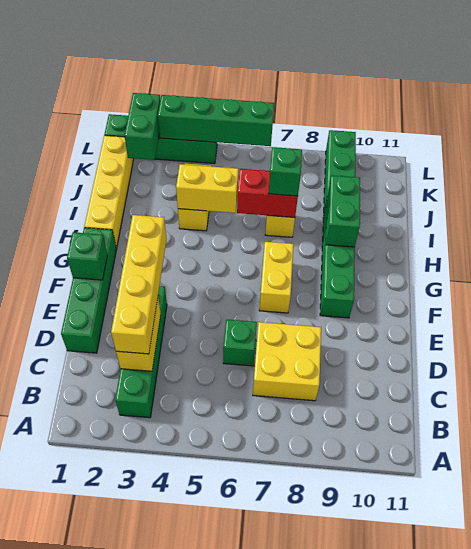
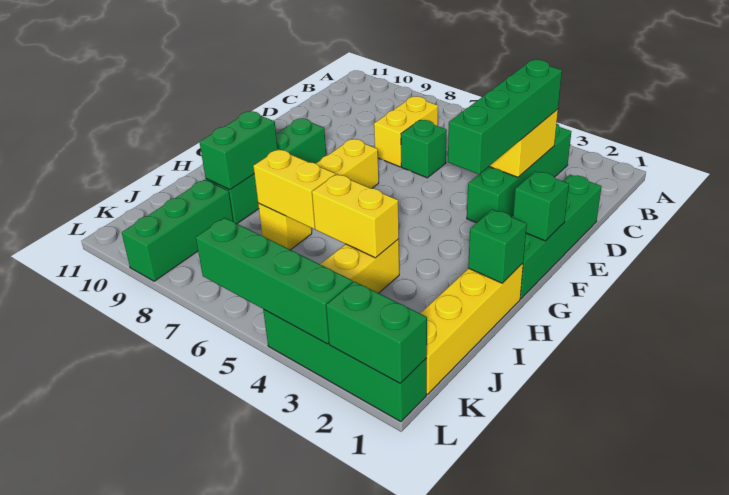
yellow brick C3:F3 level 3 -> green brick C3:F3 level 3
yellow brick C7:D8 level 1 -> yellow brick C7:D7 level 1
red brick I6:I7 level 2 -> yellow brick I6:I7 level 2
green brick I7 level 3 -> green brick H1 level 2
green brick K2:L2 level 2 -> green brick L1:L2 level 2

